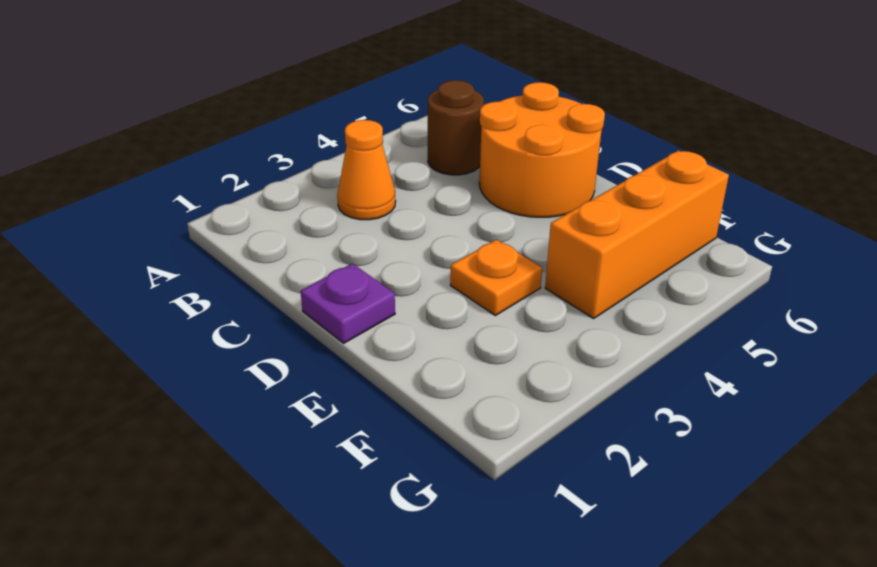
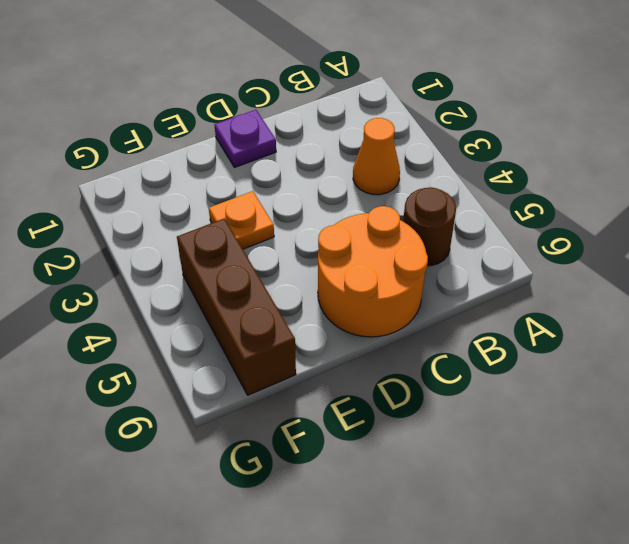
orange brick F4:F6 level 1 -> brown brick F4:F6 level 1

